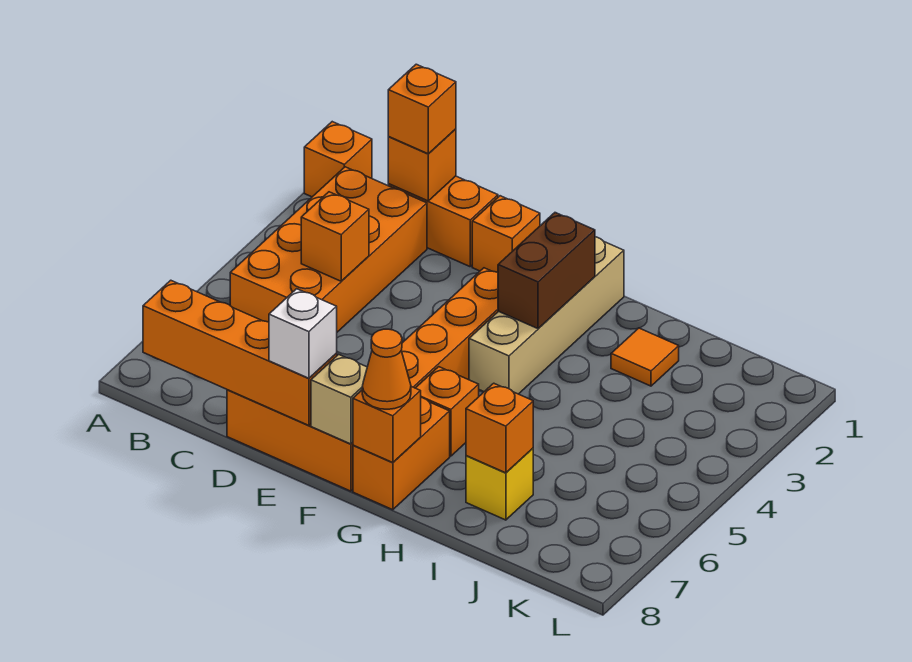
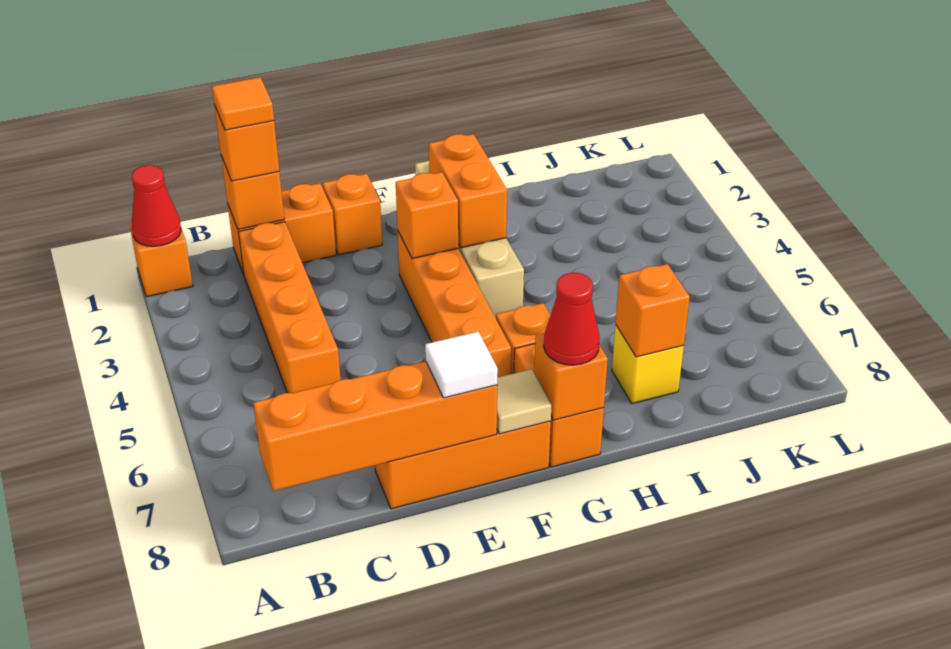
none -> red cone A1 level 2
orange brick B2:C5 level 1 -> orange brick C2:C5 level 1
orange brick C4 level 2 -> orange brick F3 level 2
white brick E8 level 3 -> white tile E8 level 3
tan brick F8 level 2 -> tan tile F8 level 2
brown brick G2:G3 level 2 -> orange brick G2:G3 level 2
orange cone G8 level 3 -> red cone G8 level 3
orange tile I2 level 1 -> orange tile C1 level 4

